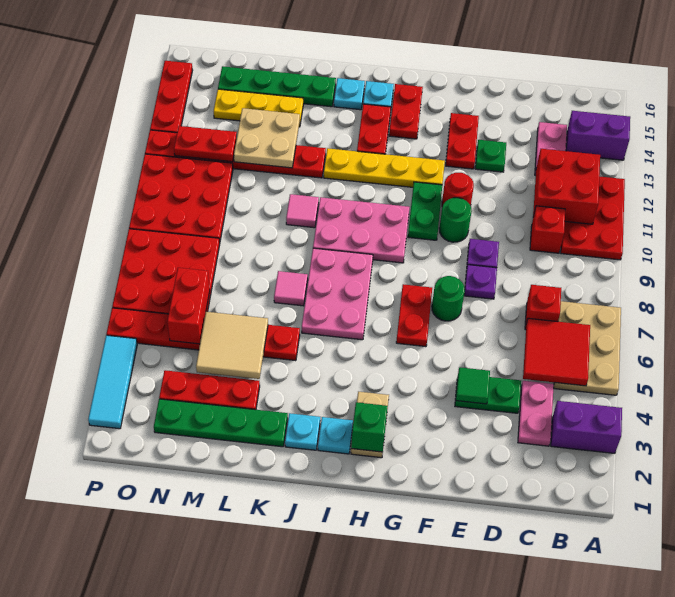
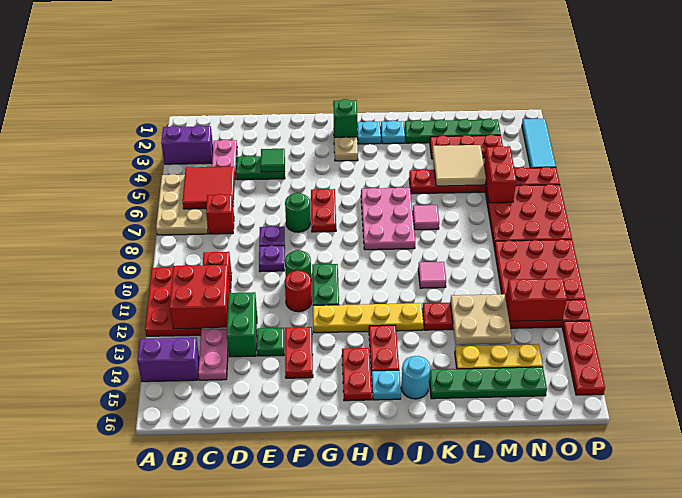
none -> green brick D12:D13 level 1
pink plate H9:J10 level 1 -> none
cyan plate J15 level 1 -> cyan round brick J15 level 1
red plate N12:O12 level 2 -> red brick N12:O12 level 2

